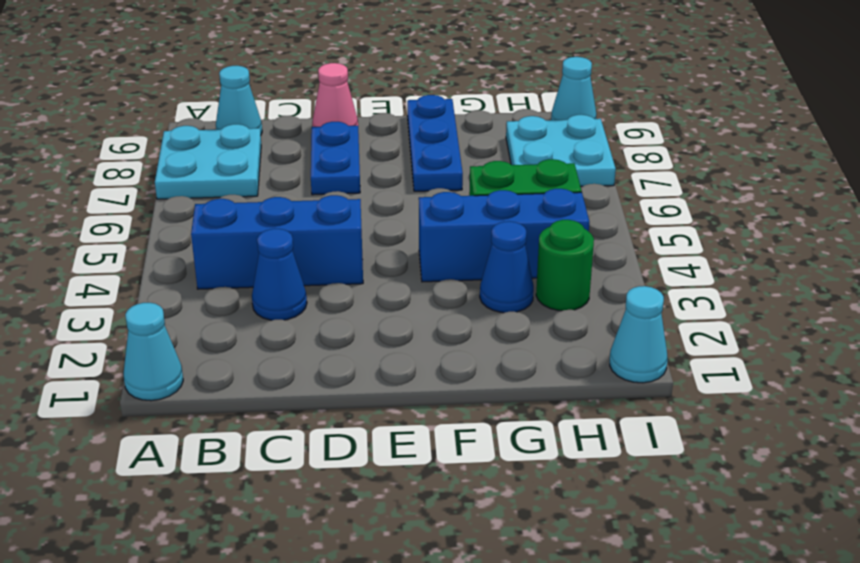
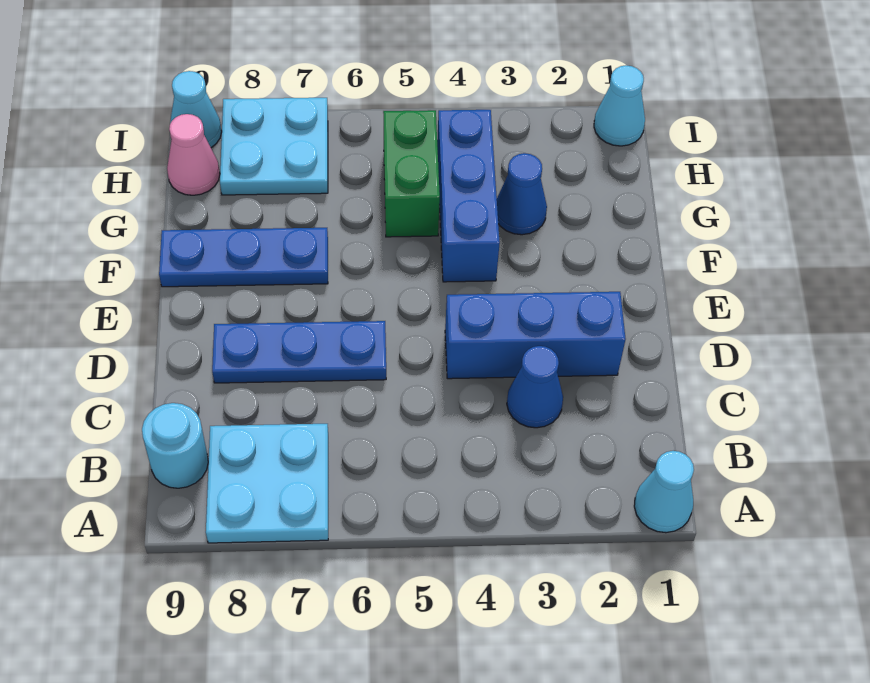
blue brick B4:D4 level 1 -> blue brick D2:D4 level 1
cyan cone B9 level 1 -> cyan round brick B9 level 1
blue plate D7:D8 level 1 -> blue plate D6:D8 level 1
pink cone D9 level 1 -> pink cone H9 level 1
green round brick H3 level 1 -> none

